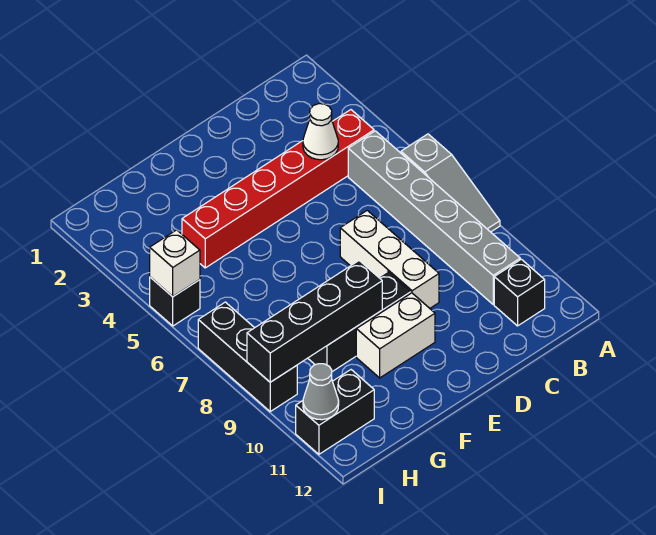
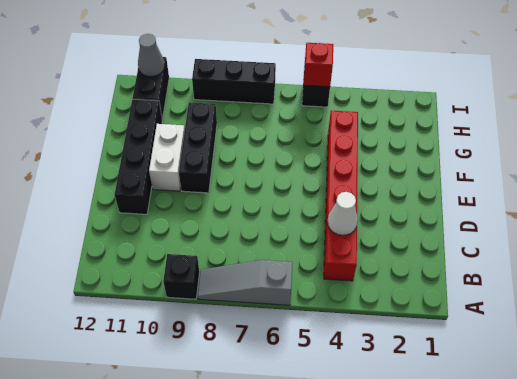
grey brick B5:B10 level 1 -> none
black brick B11 level 1 -> black brick A9 level 1
white brick D7:D9 level 1 -> none
black brick F9:I9 level 2 -> black brick D11:G11 level 1
white brick I5 level 2 -> red brick I5 level 2

